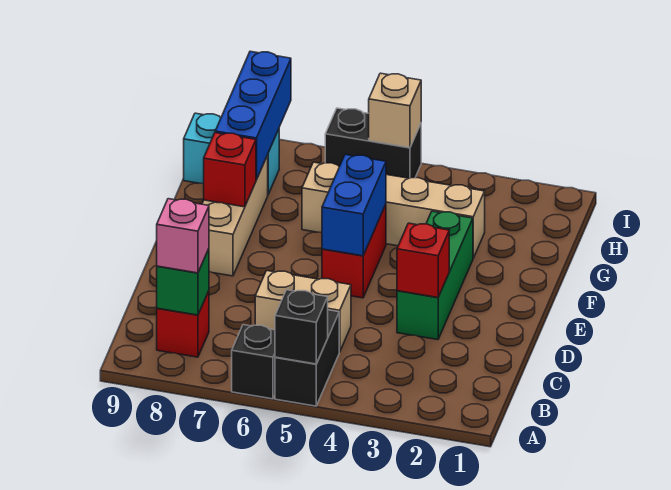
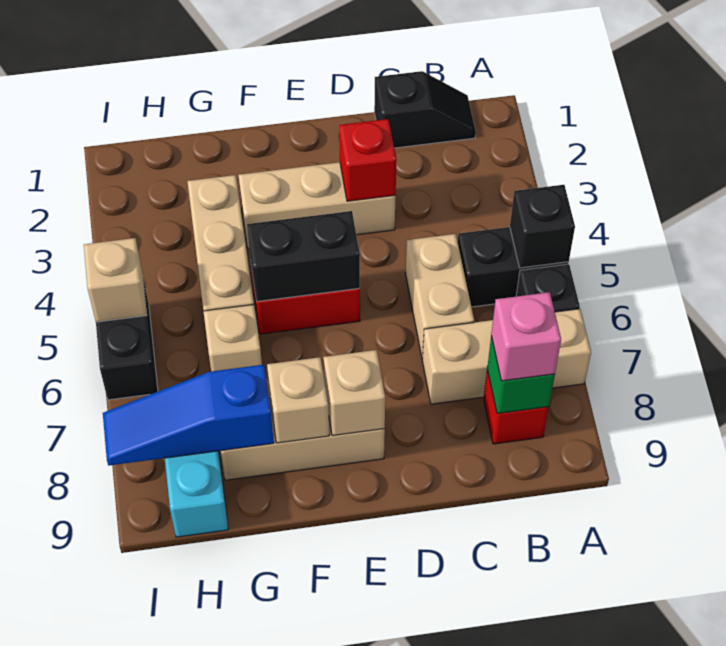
none -> tan brick A7:C7 level 1
none -> black slope B1:C1 level 1 top C
green brick D3:F3 level 1 -> tan brick D3:F3 level 1
blue brick E5:F5 level 2 -> black brick E5:F5 level 2
none -> tan brick E8 level 2
red brick F8 level 2 -> tan brick F8 level 2
blue brick G8:I8 level 2 -> blue slope G8:I8 level 2 top G

